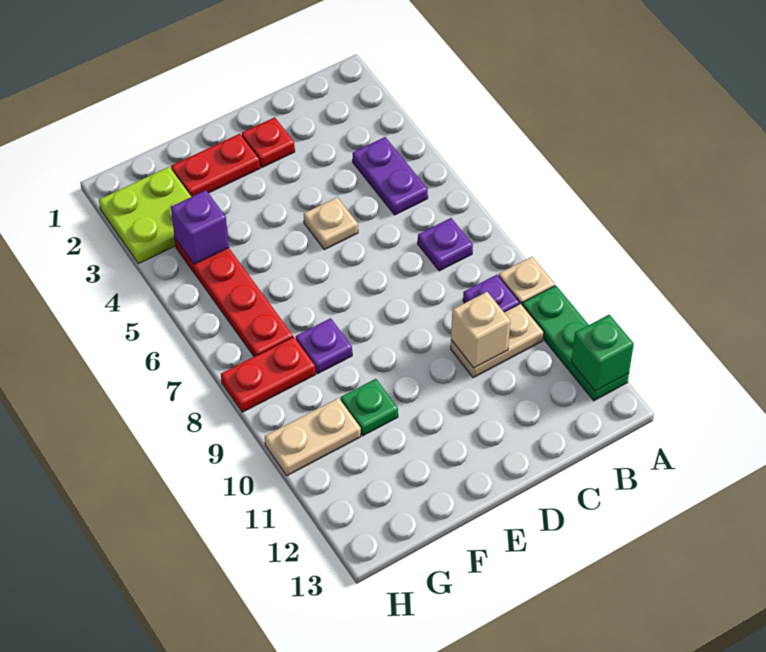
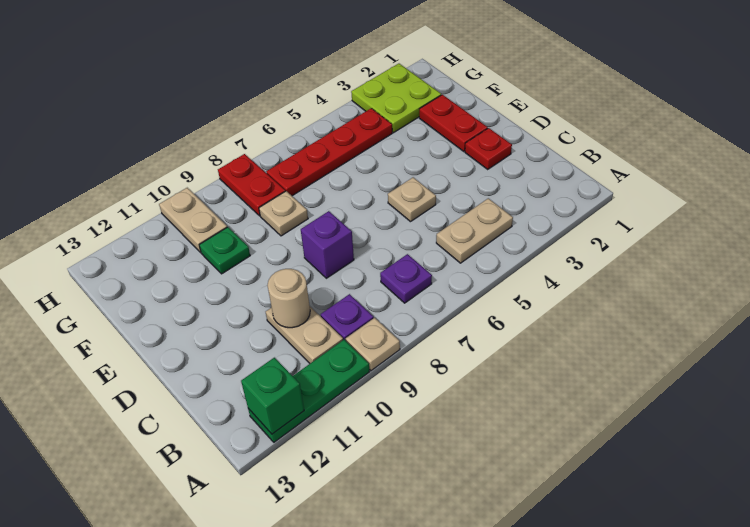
purple plate B4:B5 level 1 -> tan plate B4:B5 level 1
tan brick C10 level 2 -> tan round brick C10 level 2
purple plate F8 level 1 -> tan plate F8 level 1
purple brick G4 level 2 -> purple brick D8 level 1

